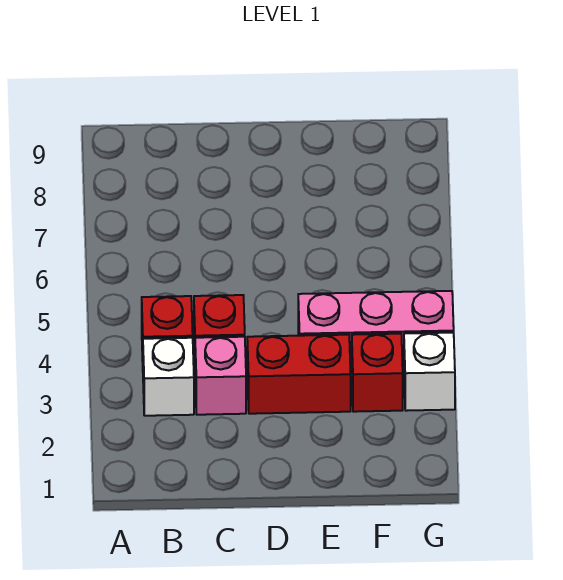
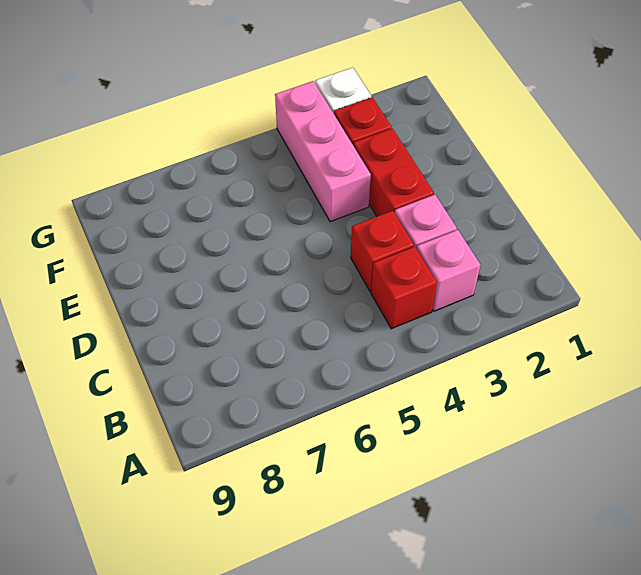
white brick B3 level 1 -> pink brick B3 level 1

